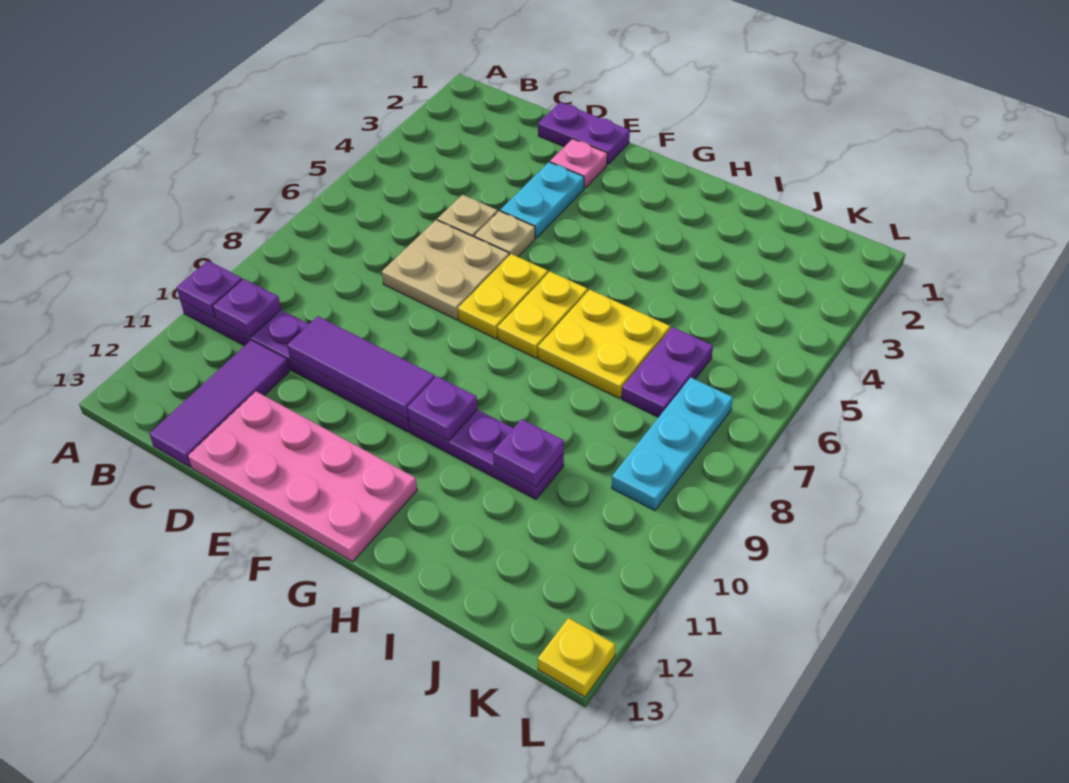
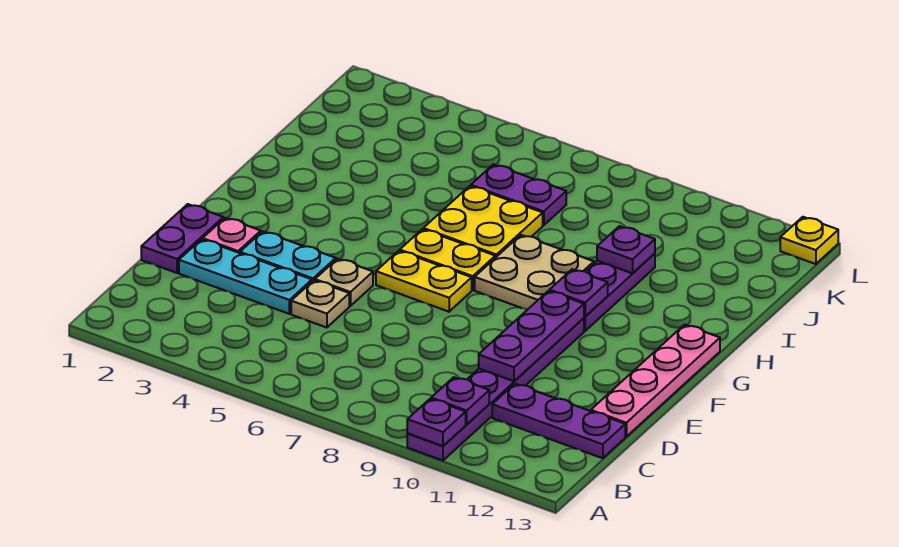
purple tile C11:C13 level 1 -> purple plate C11:C13 level 1
tan plate D6:E7 level 1 -> tan plate G8:H9 level 1
purple tile D10:F10 level 2 -> purple plate D10:F10 level 2
pink plate D12:G13 level 1 -> pink plate D13:G13 level 1
cyan plate K7:K9 level 1 -> cyan plate D2:D4 level 1

